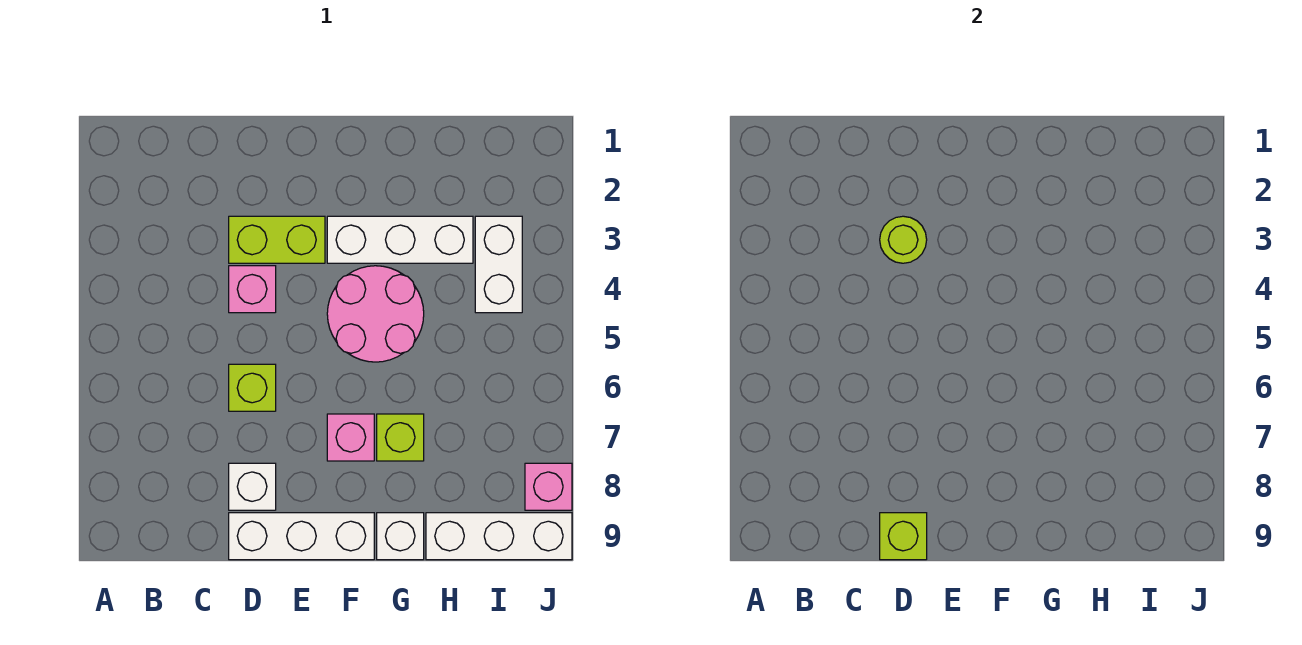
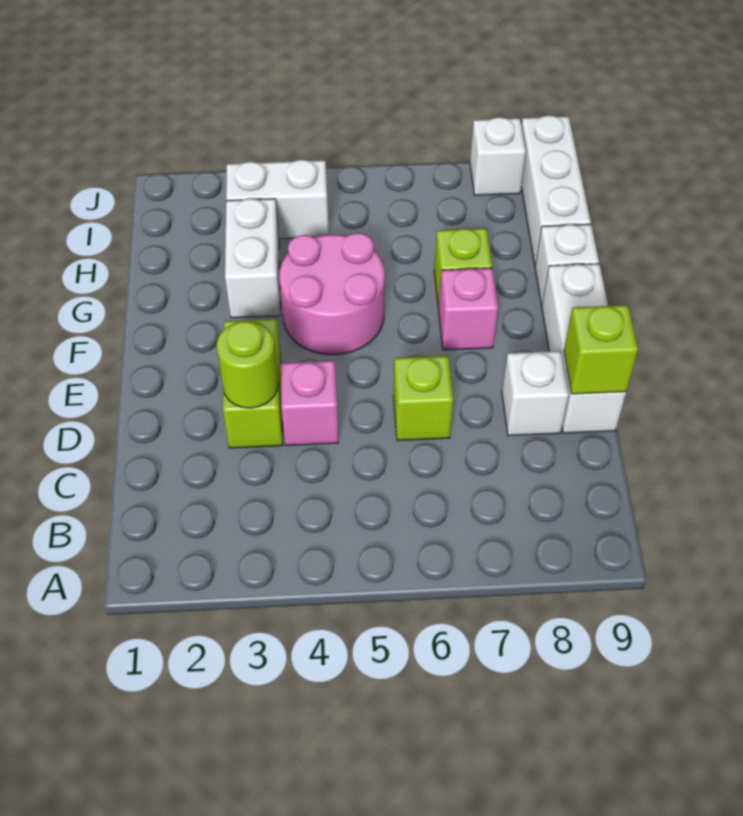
white brick F3:H3 level 1 -> white brick G3:H3 level 1
pink brick J8 level 1 -> white brick J8 level 1

